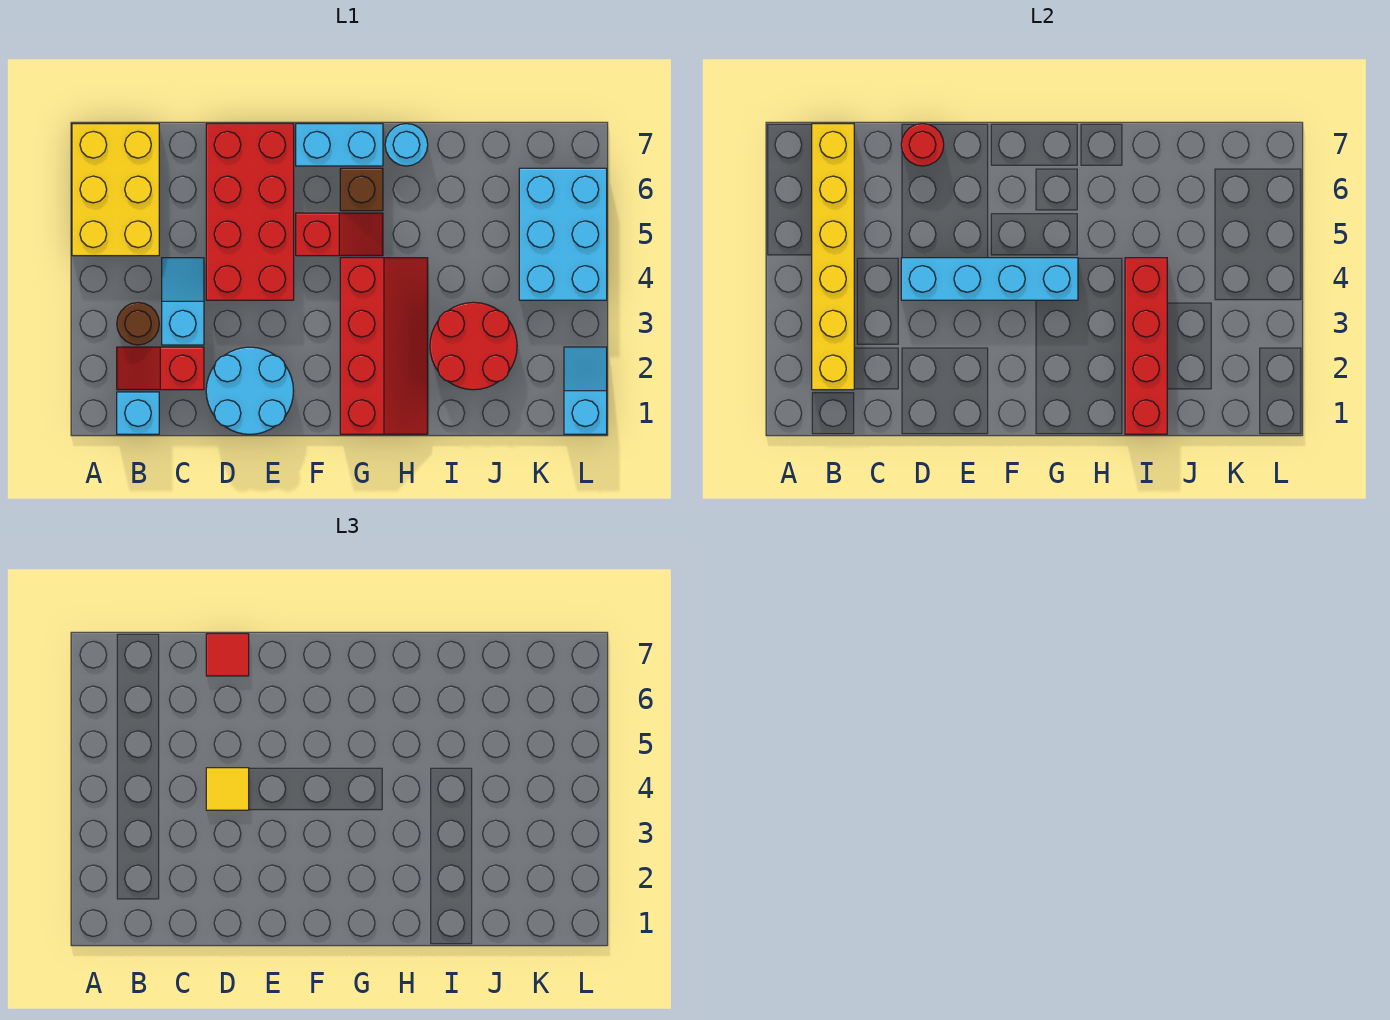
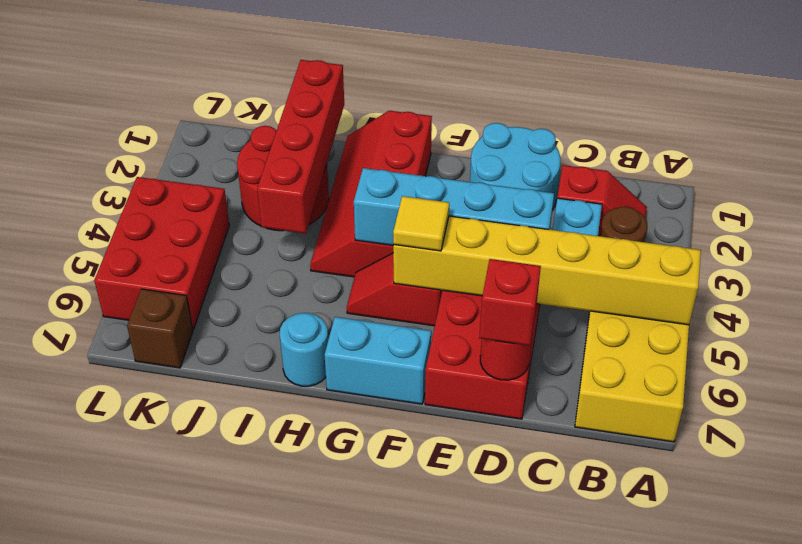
cyan brick B1 level 1 -> none
yellow brick B2:B7 level 2 -> yellow brick A5:F5 level 2
yellow tile D4 level 3 -> yellow tile F5 level 3
red tile D7 level 3 -> red brick D7 level 3
brown brick G6 level 1 -> brown brick K7 level 1
cyan brick K4:L6 level 1 -> red brick K4:L6 level 1
cyan slope L1:L2 level 1 top 1 -> none

